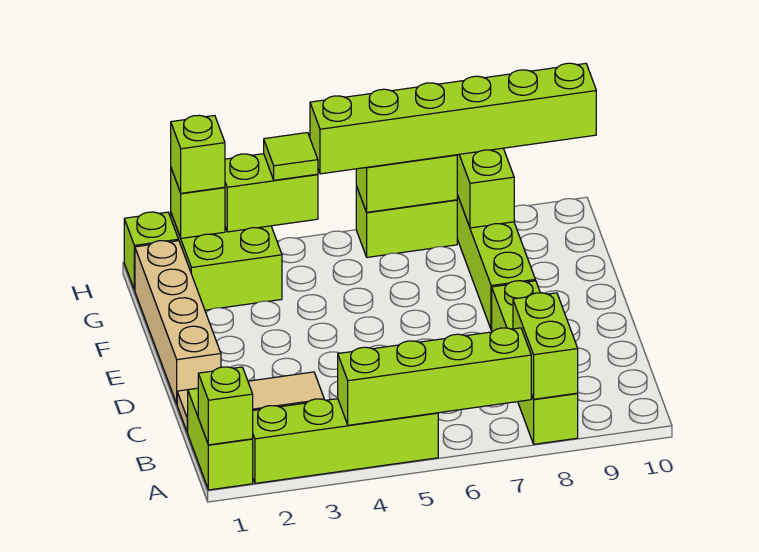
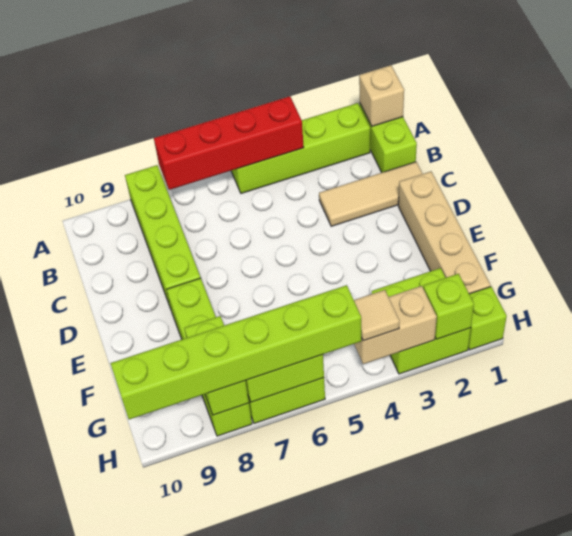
lime brick A1 level 2 -> tan brick A1 level 2
lime brick A4:A7 level 2 -> red brick A4:A7 level 2
lime brick A8:B8 level 2 -> none
lime brick H2 level 3 -> none
lime brick H3:H4 level 2 -> tan brick H3:H4 level 2
lime tile H4 level 3 -> tan tile H4 level 3

